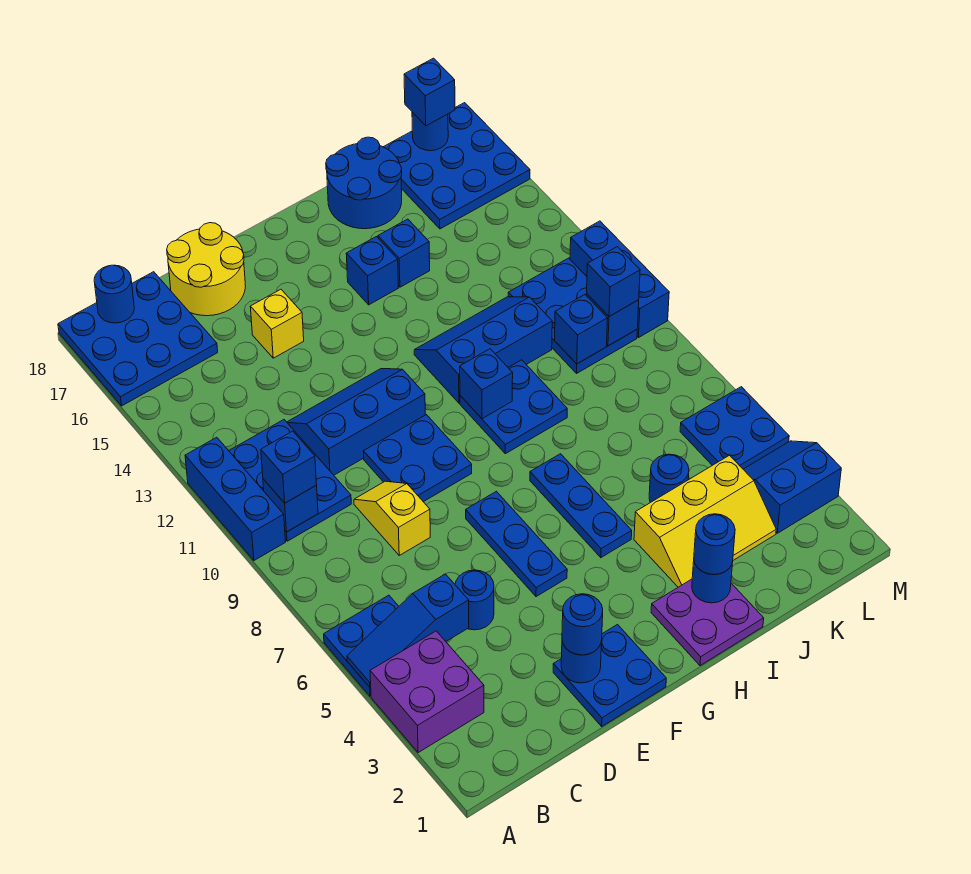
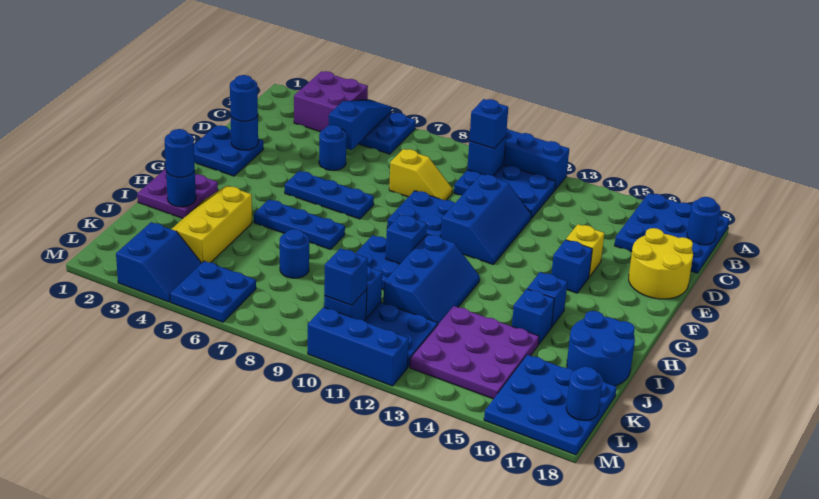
blue round brick J5 level 1 -> blue round brick J7 level 1
none -> purple plate J13:L15 level 1
blue brick L18 level 3 -> blue brick F15 level 1

